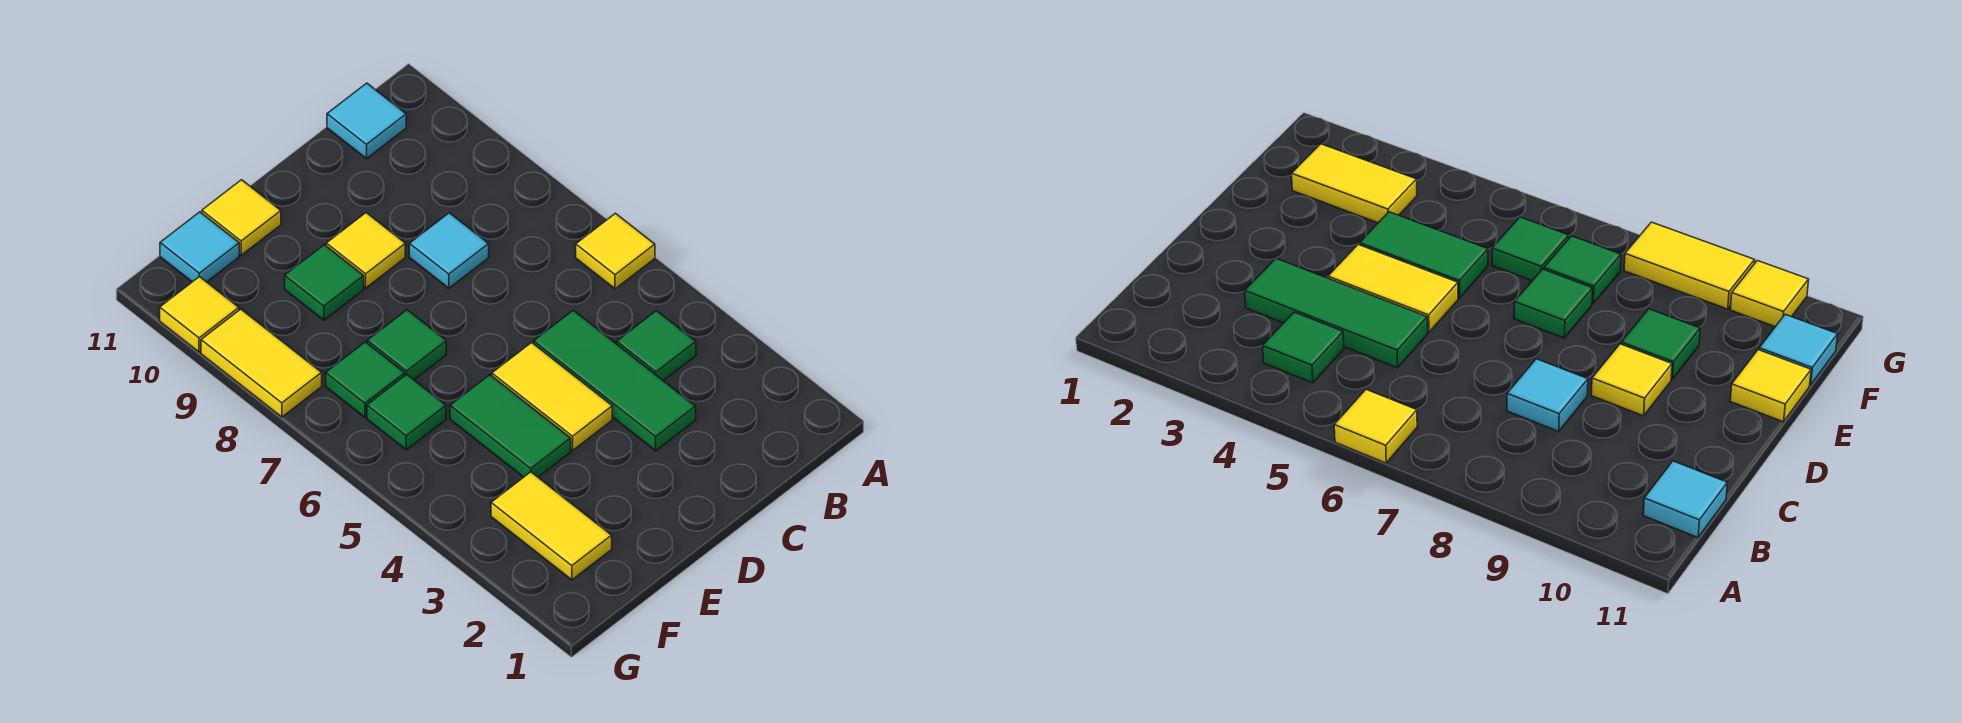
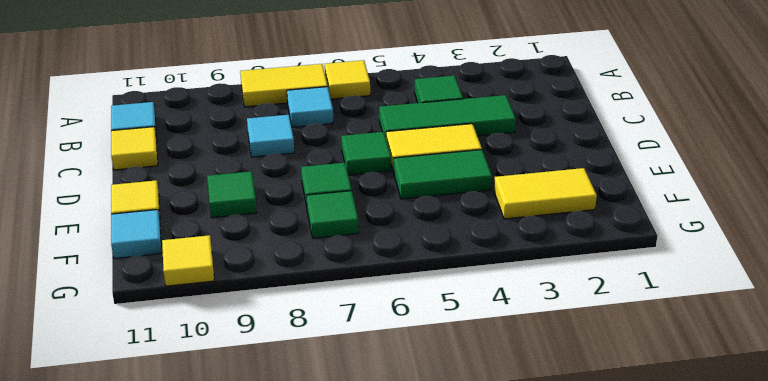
none -> cyan tile B7 level 1
yellow tile D9 level 1 -> yellow tile C11 level 1
green tile F6 level 1 -> green tile D6 level 1
yellow tile G8:G9 level 1 -> yellow tile A7:A8 level 1

